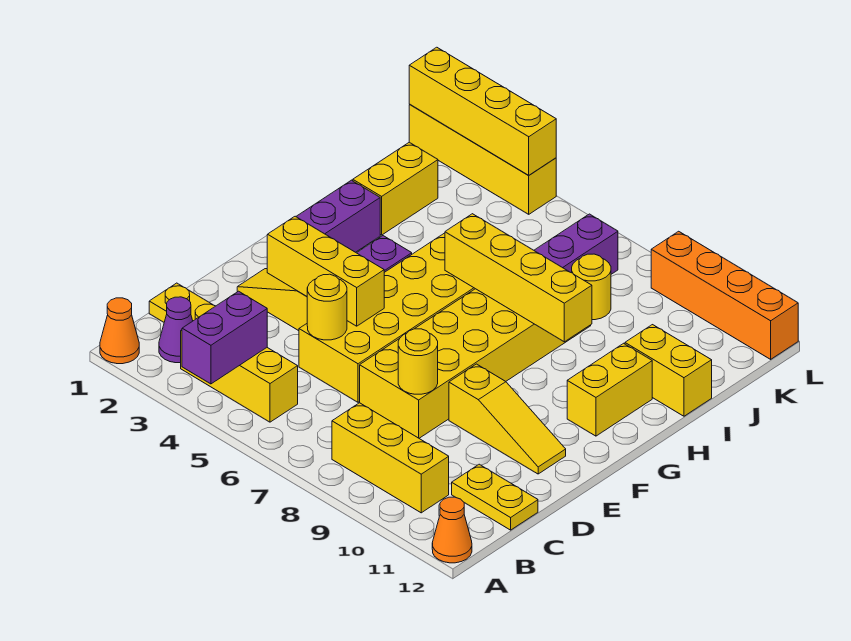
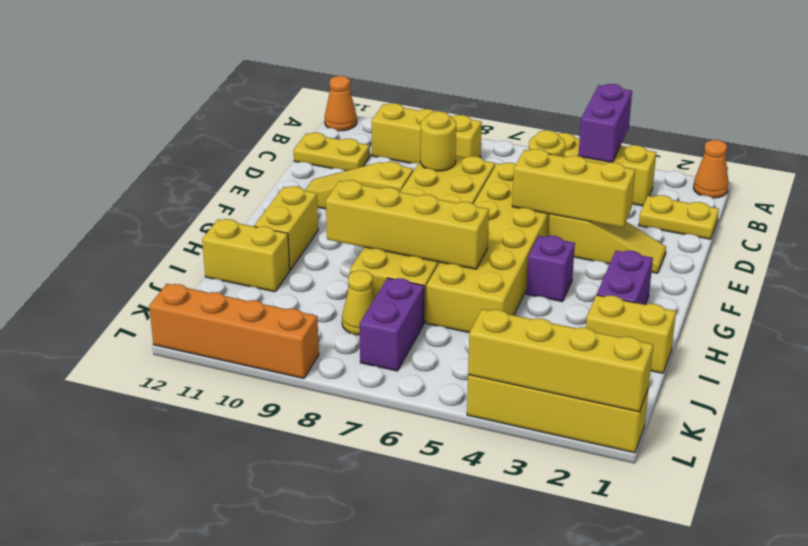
purple cone B2 level 1 -> none
yellow brick I2:J2 level 1 -> yellow brick I1:I2 level 1
yellow round brick J8 level 1 -> yellow cone J8 level 1

